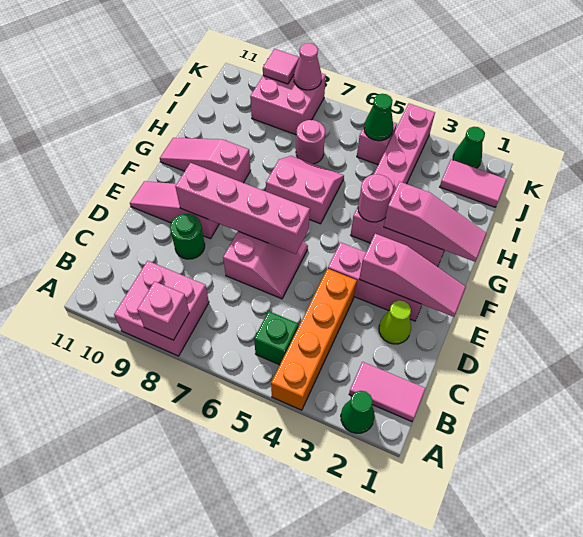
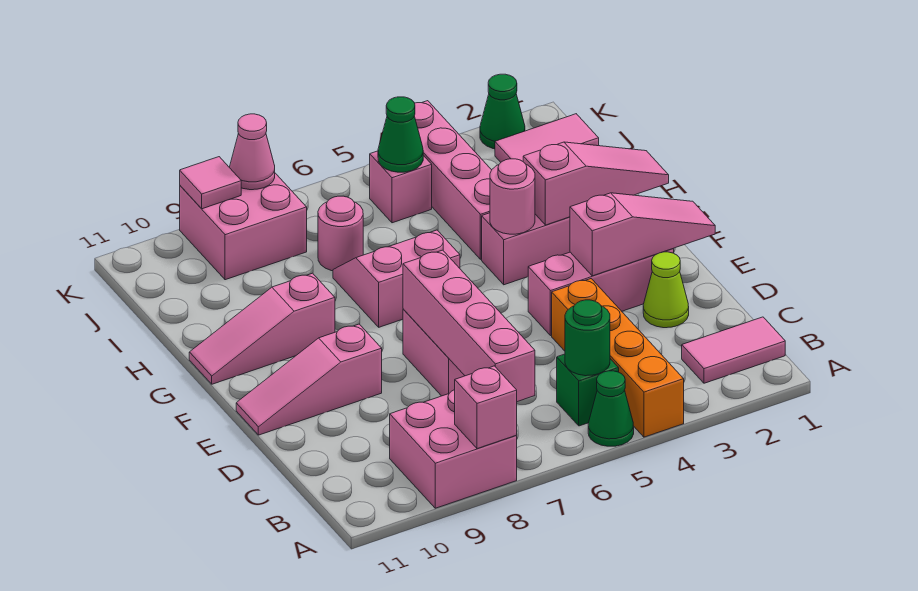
green cone A2 level 1 -> green cone A5 level 1
green round brick D9 level 1 -> green round brick B5 level 2
pink brick E6:E9 level 2 -> pink brick B7:E7 level 2

